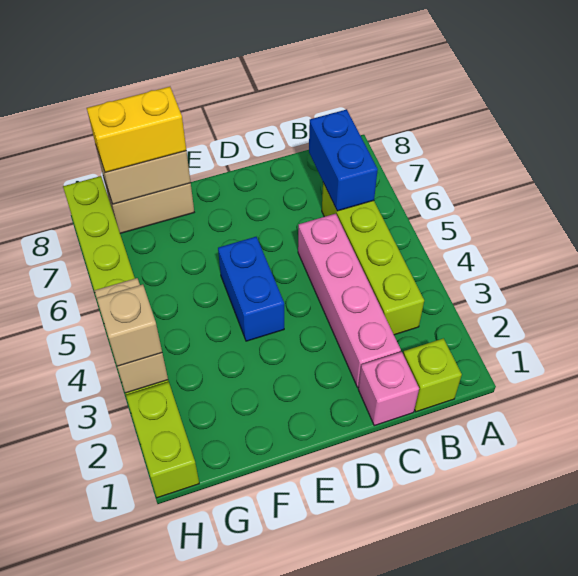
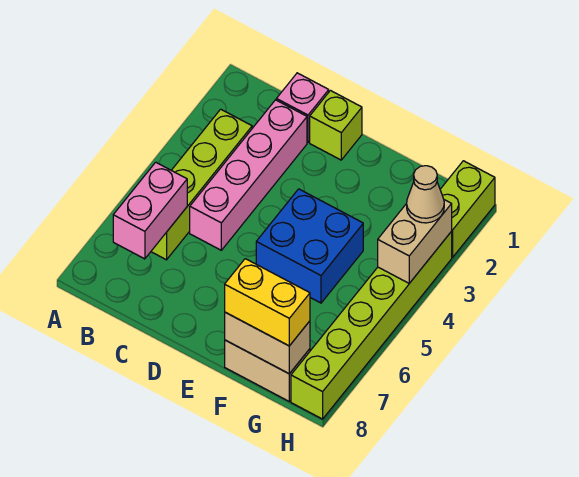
lime brick B1 level 1 -> lime brick D1 level 1
blue brick B6:B7 level 2 -> pink brick B6:B7 level 2
blue brick E4:E5 level 1 -> blue brick E4:F5 level 1
tan brick H3 level 3 -> tan cone H3 level 3

